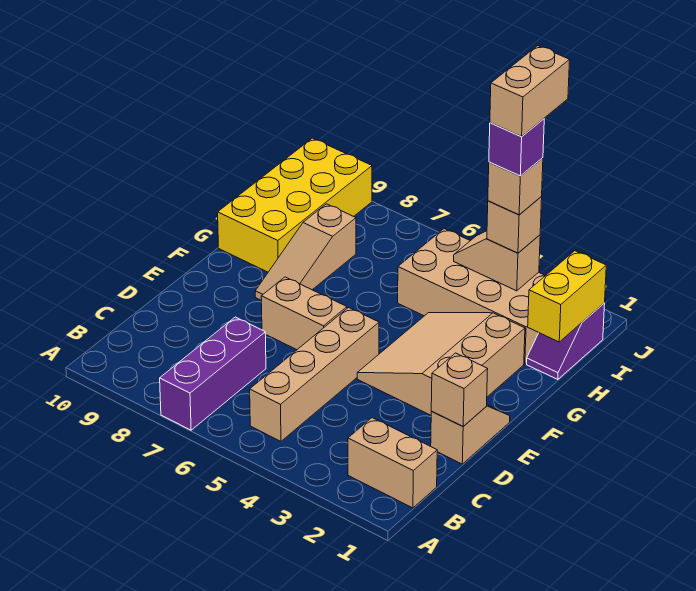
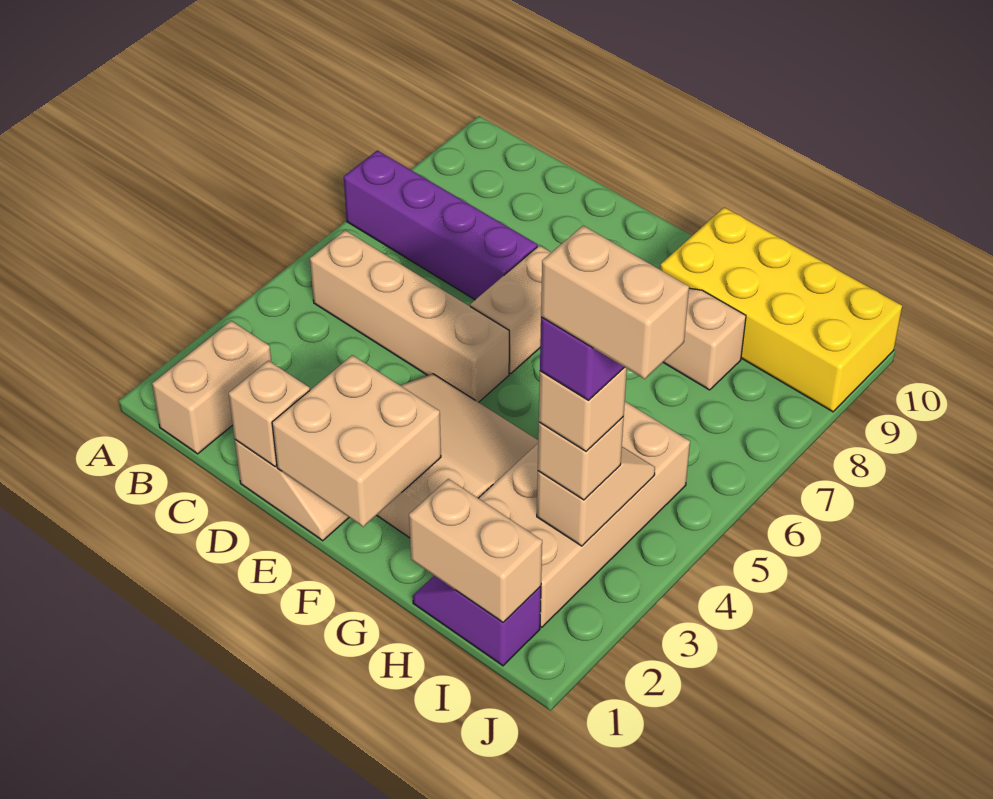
purple brick A7:C7 level 1 -> purple brick A7:D7 level 1
none -> tan brick E1:F2 level 2
yellow brick H1:I1 level 2 -> tan brick H1:I1 level 2

